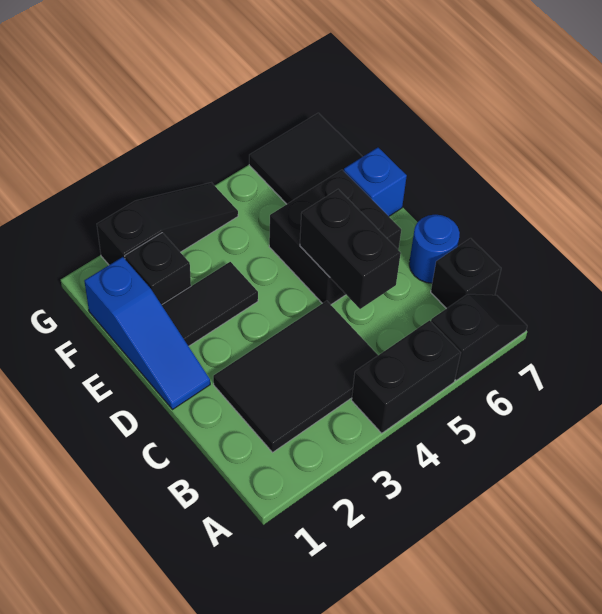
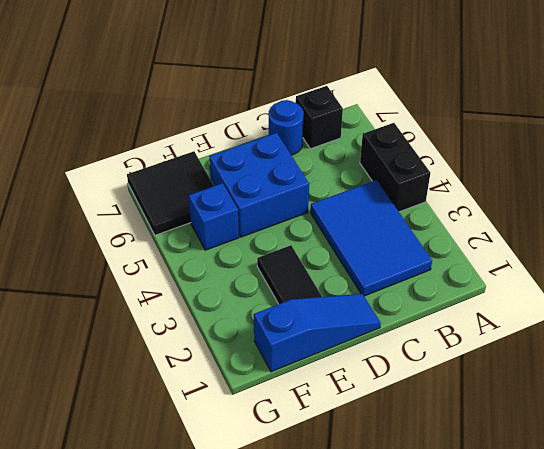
black slope A6:A7 level 1 top 6 -> none
black tile B2:C4 level 1 -> blue tile B2:C4 level 1
black brick C5:D5 level 2 -> none
black brick D5:E6 level 1 -> blue brick D5:E6 level 1
blue brick E7 level 1 -> blue brick F5 level 1
black brick F2 level 1 -> none
black slope G2:G4 level 1 top 2 -> none

